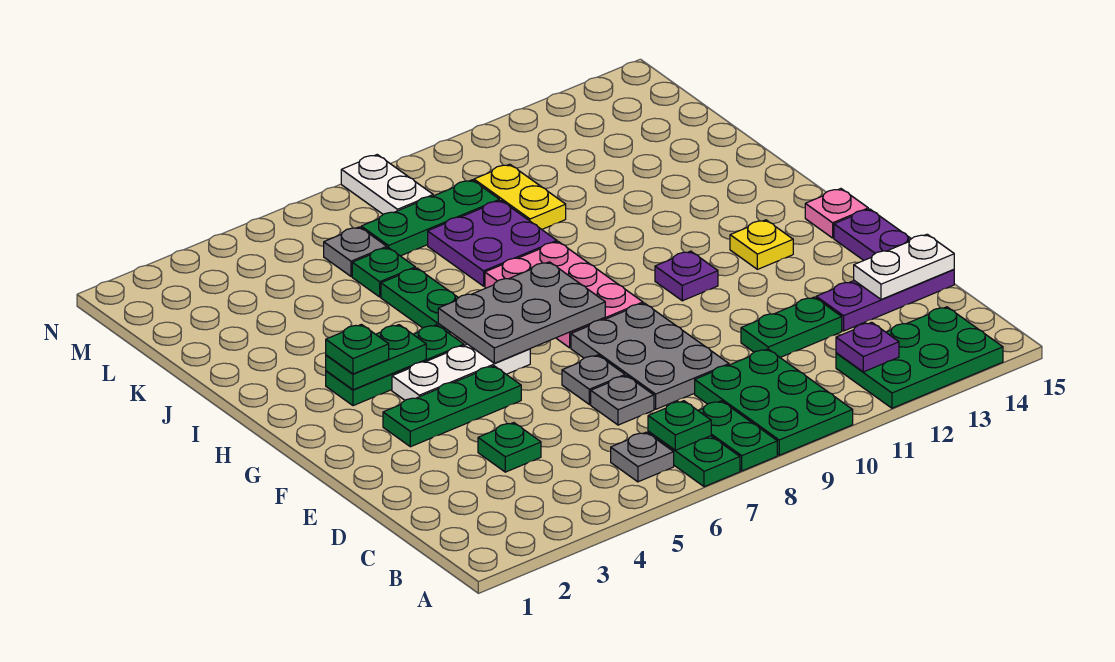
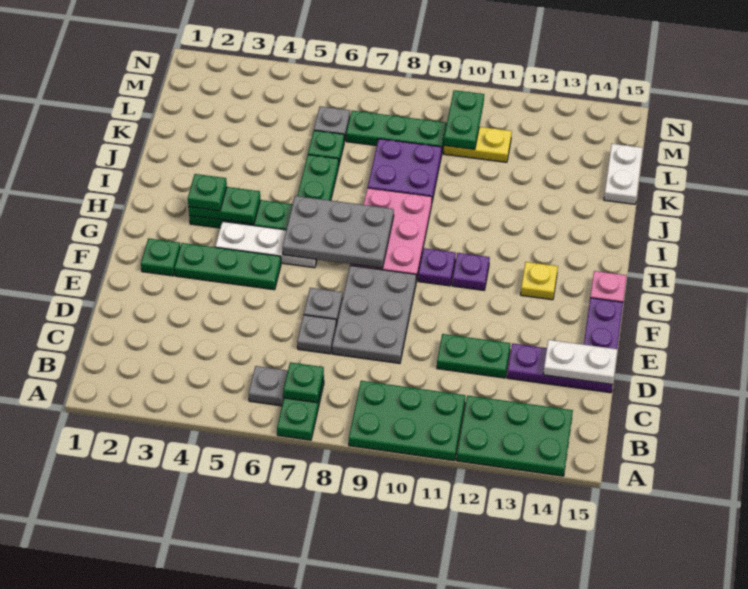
green plate A8:B8 level 1 -> green plate L10:M10 level 2
green plate A9:C10 level 1 -> green plate A9:B11 level 1
purple plate B12 level 2 -> purple plate G10 level 1
green plate D4 level 1 -> green plate F2 level 1
yellow plate K10:L10 level 1 -> yellow plate L10:L11 level 1
white plate M8:N8 level 1 -> white plate K15:L15 level 1

